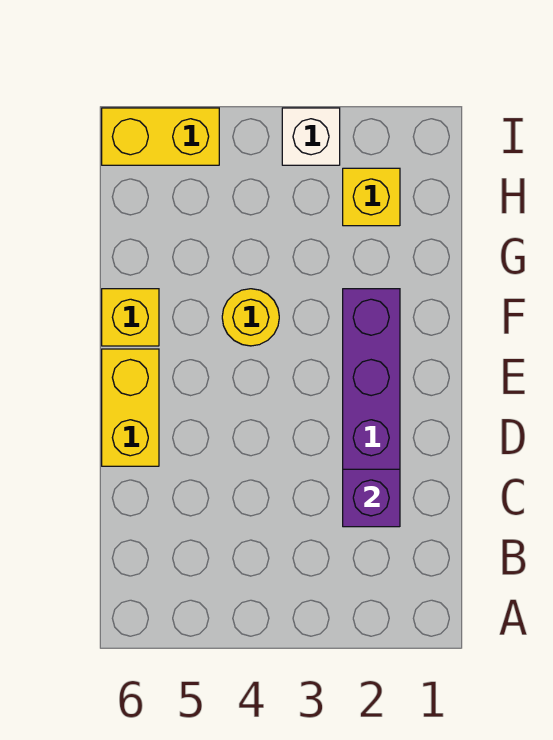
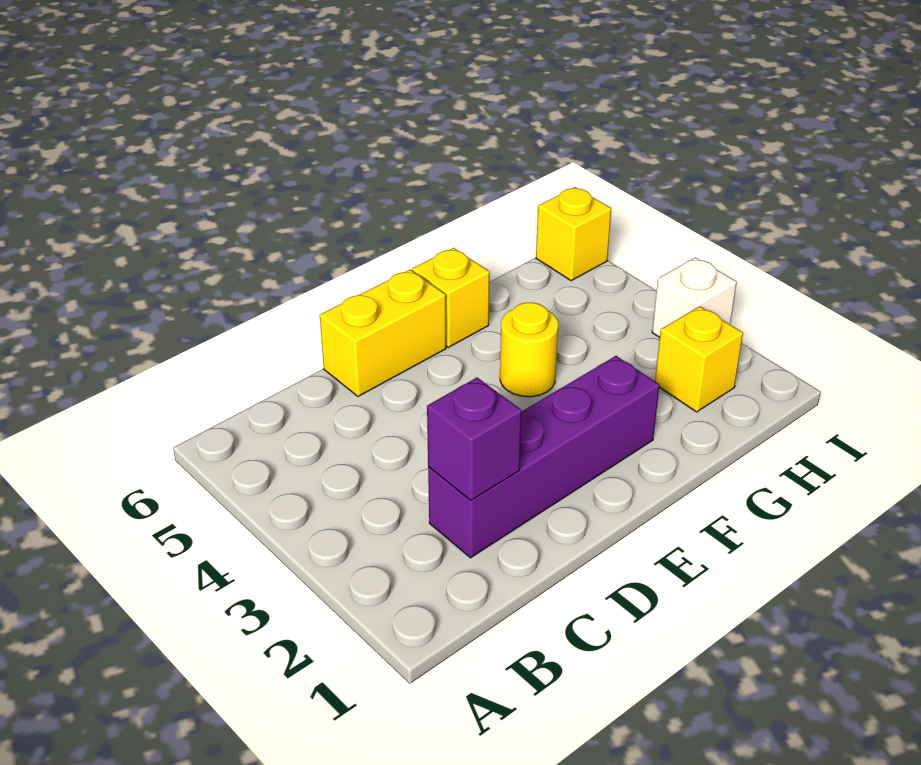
yellow brick I5:I6 level 1 -> yellow brick I6 level 1

